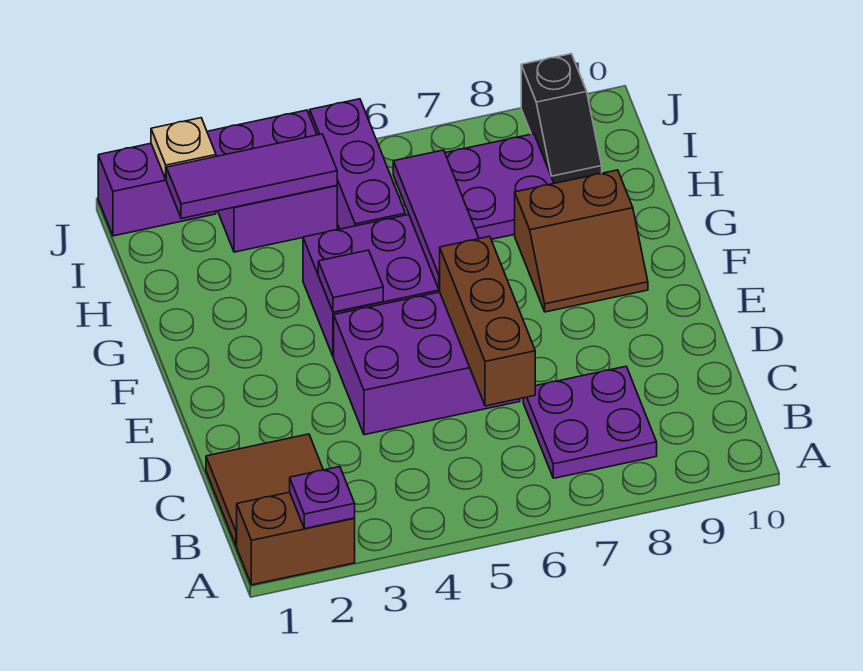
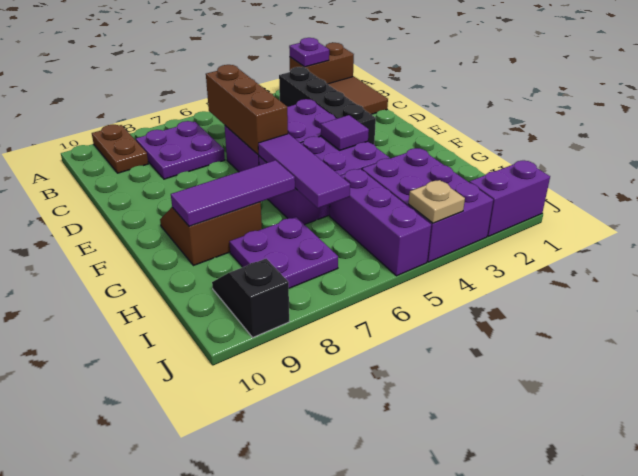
none -> brown plate A9:B9 level 1
none -> black brick B3:E3 level 1
purple tile I2:I4 level 2 -> purple tile G7:G9 level 2
purple brick I3:J4 level 1 -> purple brick H3:J4 level 1
tan plate J2 level 2 -> tan plate J4 level 2

